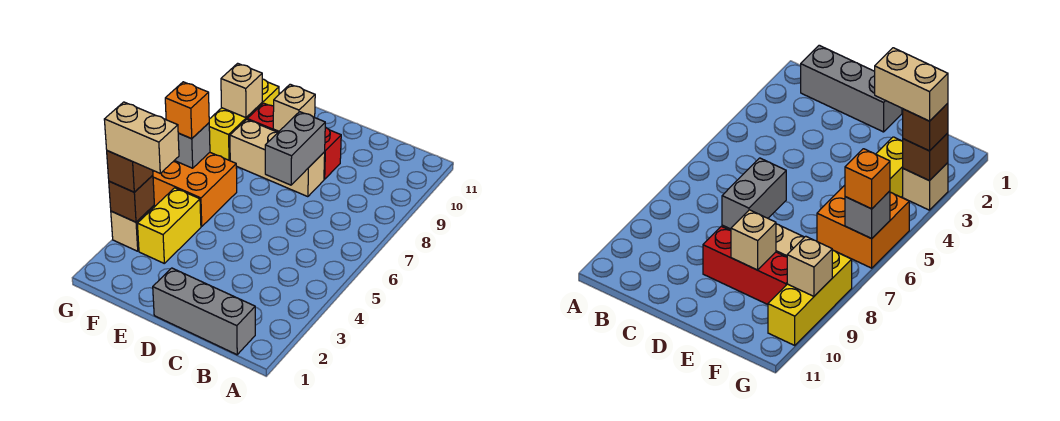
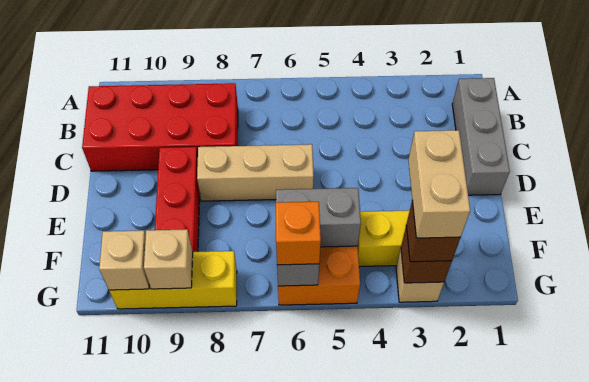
none -> red brick B8:C11 level 1
grey brick D7:D8 level 2 -> grey brick F5:F6 level 2
tan brick D8:F8 level 1 -> tan brick D6:D8 level 1
tan brick E9 level 2 -> tan brick G10 level 2

